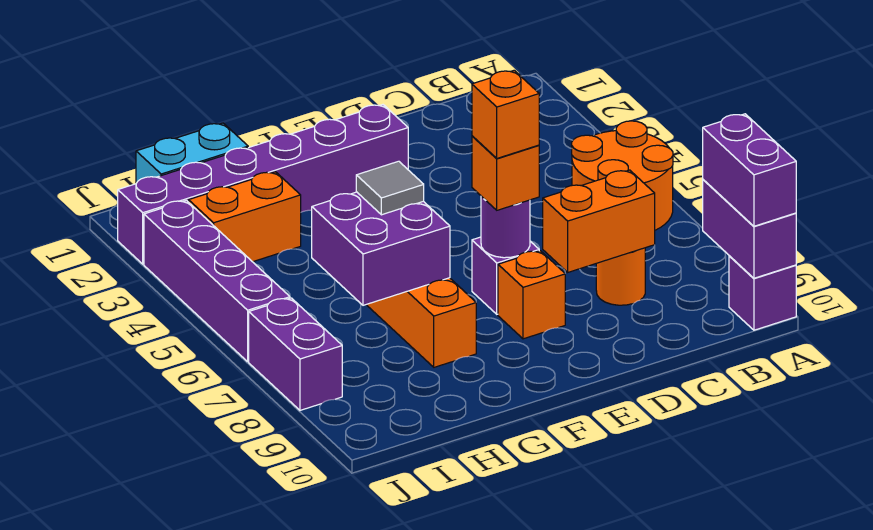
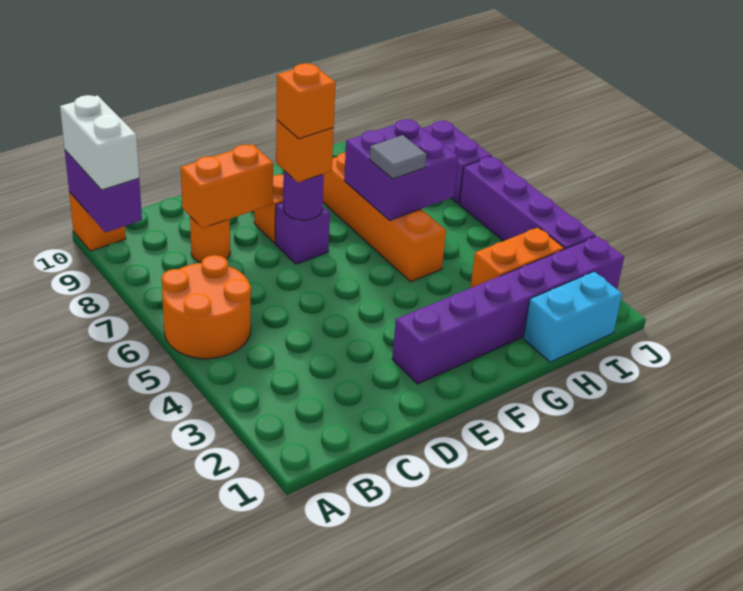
purple brick A9:A10 level 3 -> white brick A9:A10 level 3
purple brick A10 level 1 -> orange brick A10 level 1

